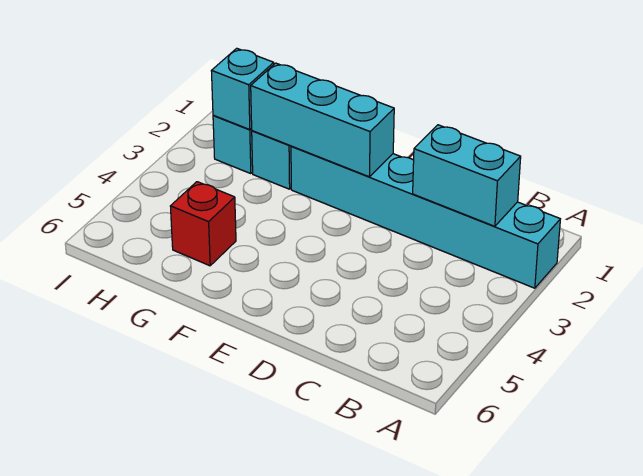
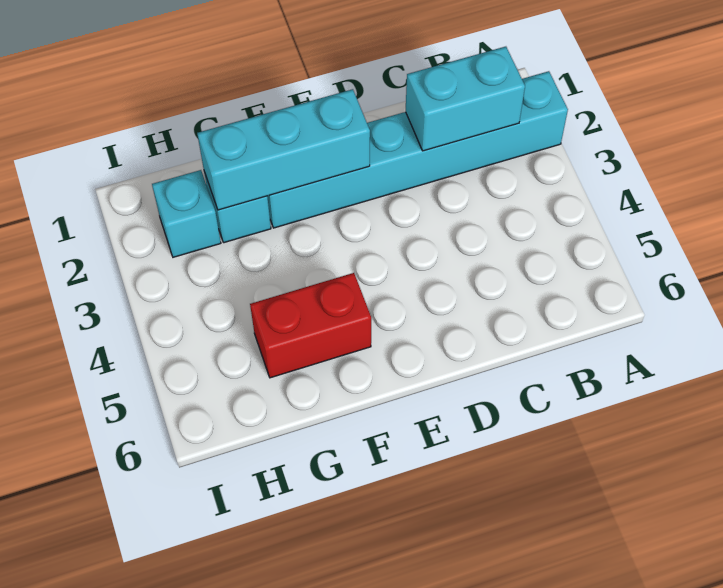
red brick G5 level 1 -> red brick F5:G5 level 1
cyan brick H2 level 2 -> none

